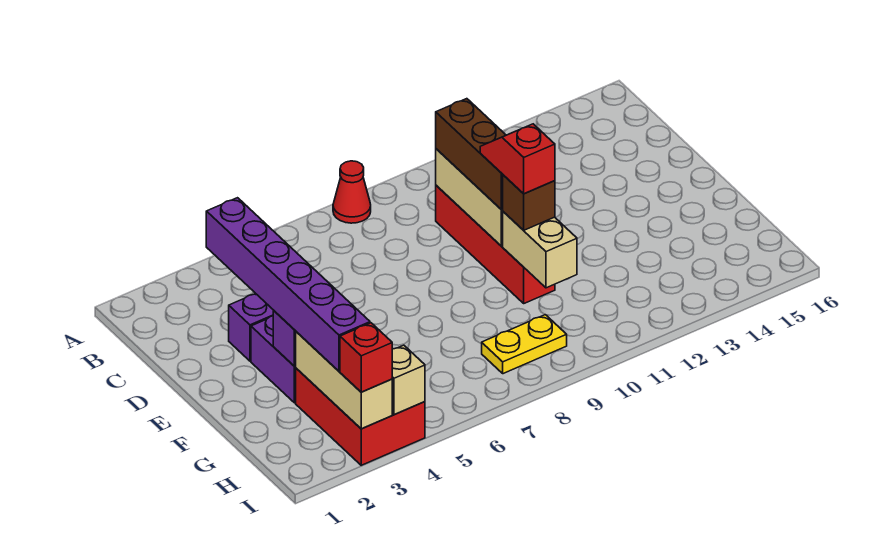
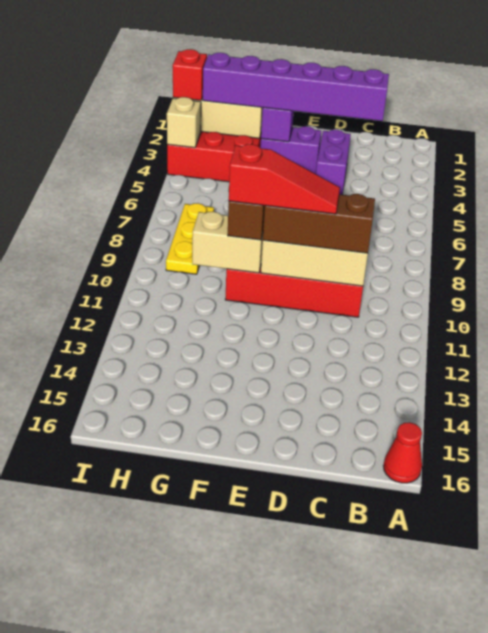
red cone A8 level 1 -> red cone A16 level 1
red slope E10:F10 level 4 top F -> red slope D10:F10 level 4 top F
yellow plate H8:H9 level 1 -> yellow plate H7:H9 level 1

